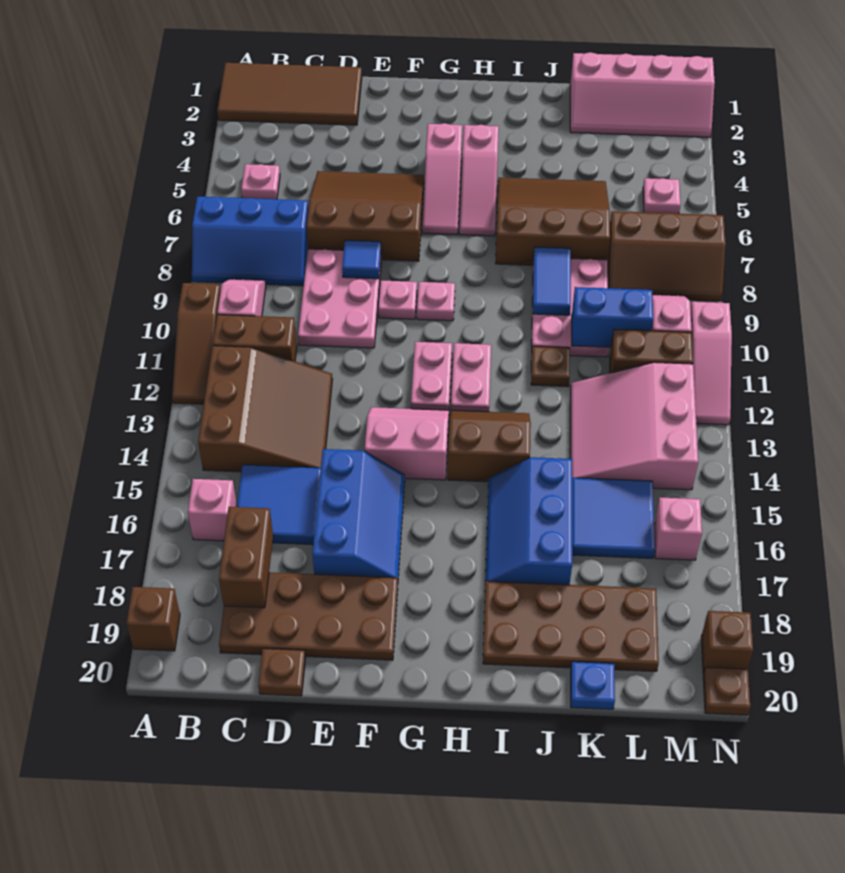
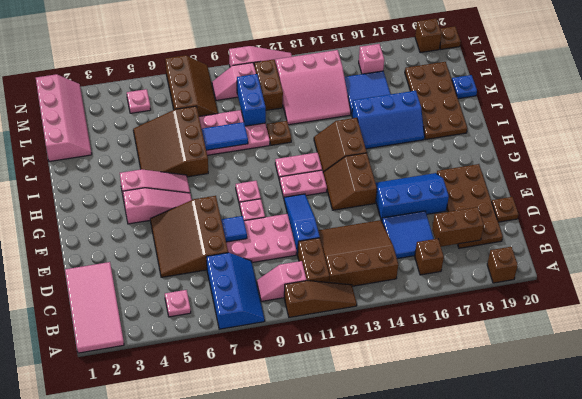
brown tile A1:D2 level 1 -> pink tile A1:D2 level 1
pink brick B16 level 1 -> brown brick B16 level 1
none -> blue slope D11:F11 level 1 top D
pink slope F13:G14 level 1 top 14 -> brown slope F13:G14 level 1 top 14

